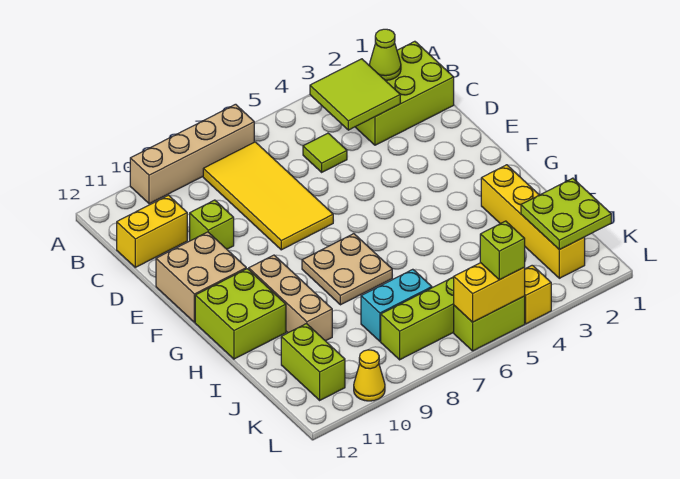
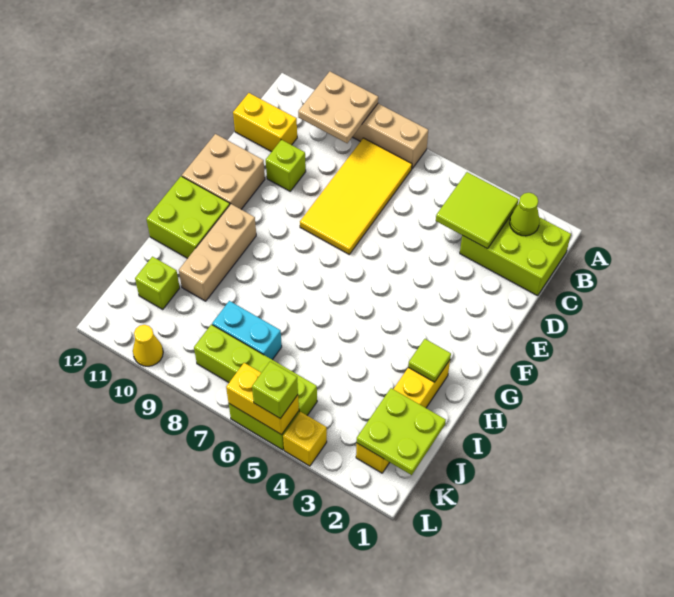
lime tile C5 level 1 -> lime tile H2 level 2
tan plate G7:H8 level 1 -> tan plate A9:B10 level 2
lime brick J11:K11 level 1 -> lime brick J11 level 1

